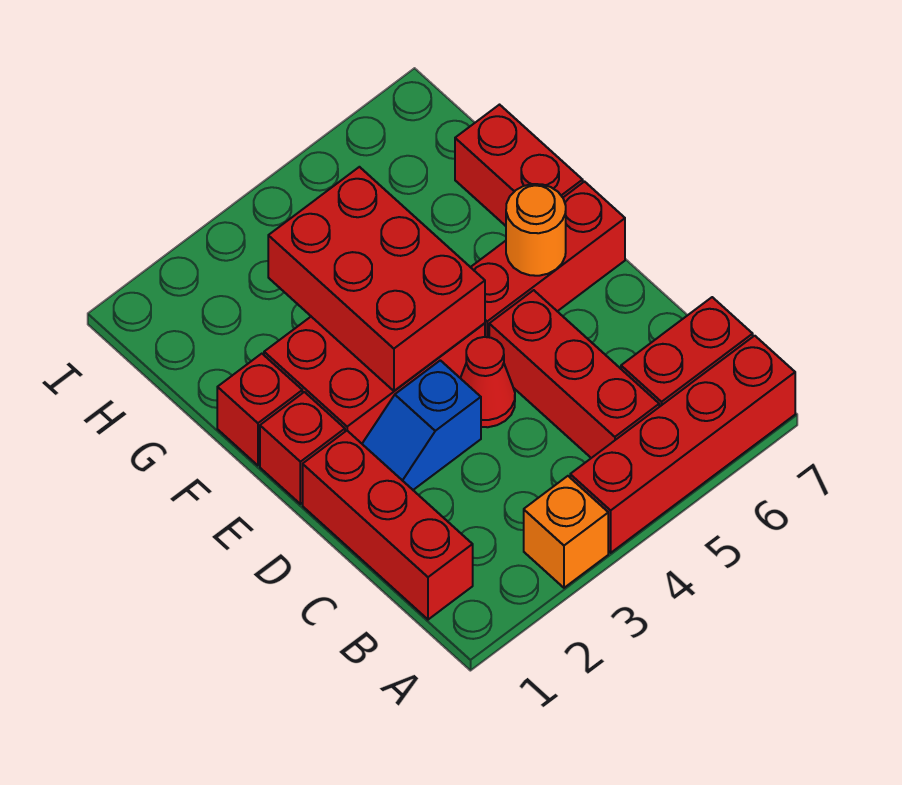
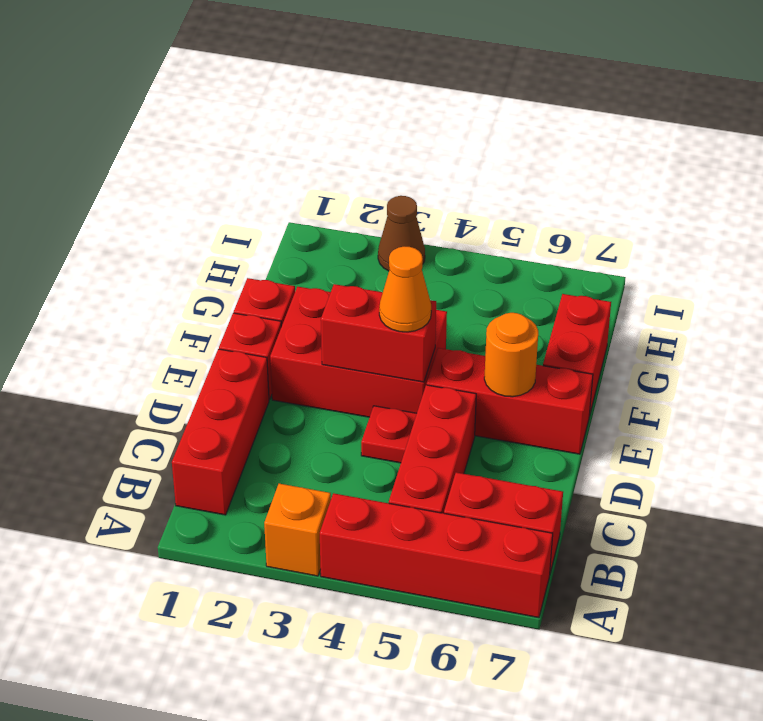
blue slope D2:D3 level 1 top 3 -> none
red cone D4 level 1 -> red plate D4 level 1
red brick E3:G4 level 2 -> red brick E3:E4 level 2
none -> orange cone E4 level 3
none -> brown cone I3 level 1

